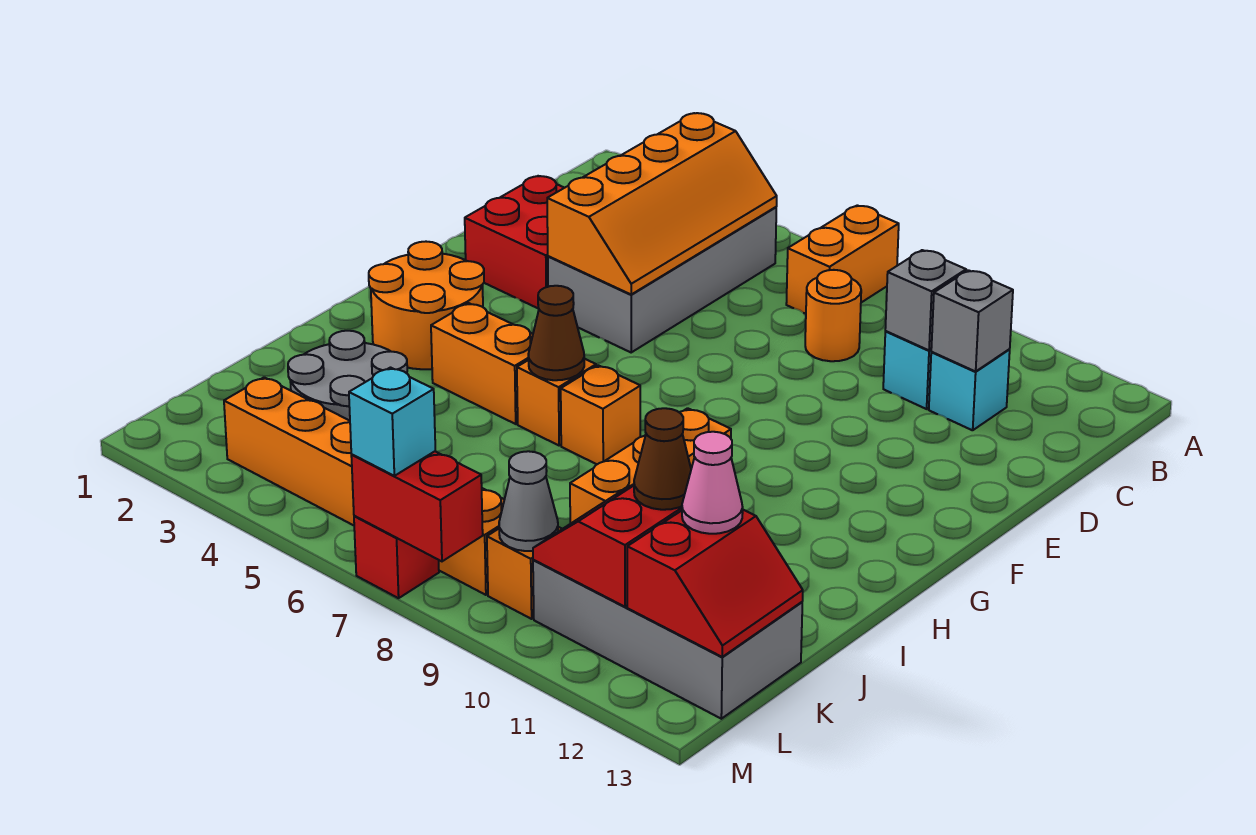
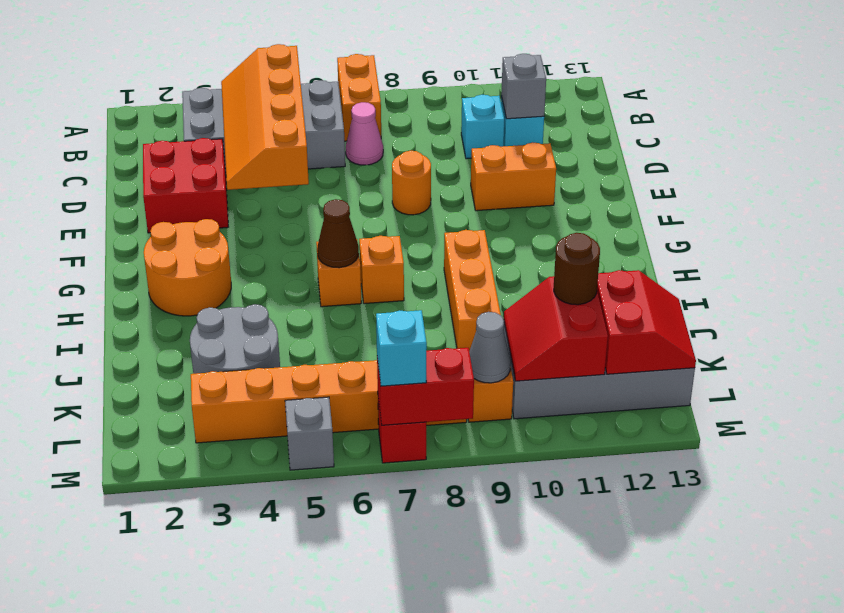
grey brick B4:E5 level 1 -> grey brick B3:C6 level 1
orange slope B4:E5 level 2 top 4 -> orange slope B4:E5 level 2 top 5
orange round brick C8 level 1 -> orange round brick E8 level 1
grey brick C10 level 2 -> grey brick M5 level 1
orange brick H4:H5 level 1 -> orange brick E10:E11 level 1
brown cone K11 level 3 -> brown round brick K11 level 3
pink cone K12 level 3 -> pink cone C7 level 1

